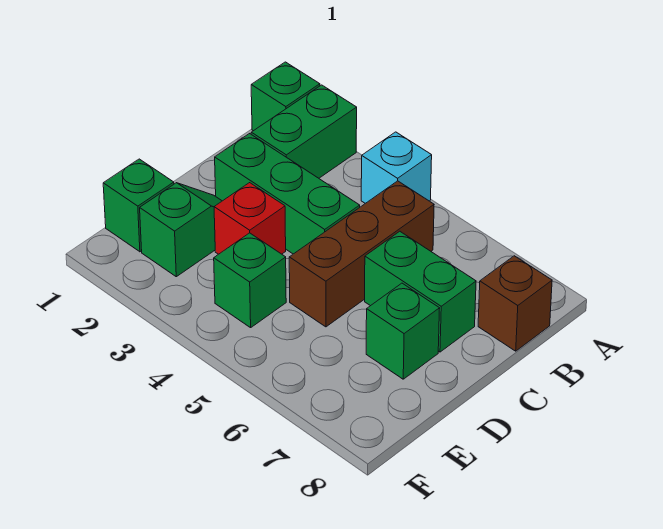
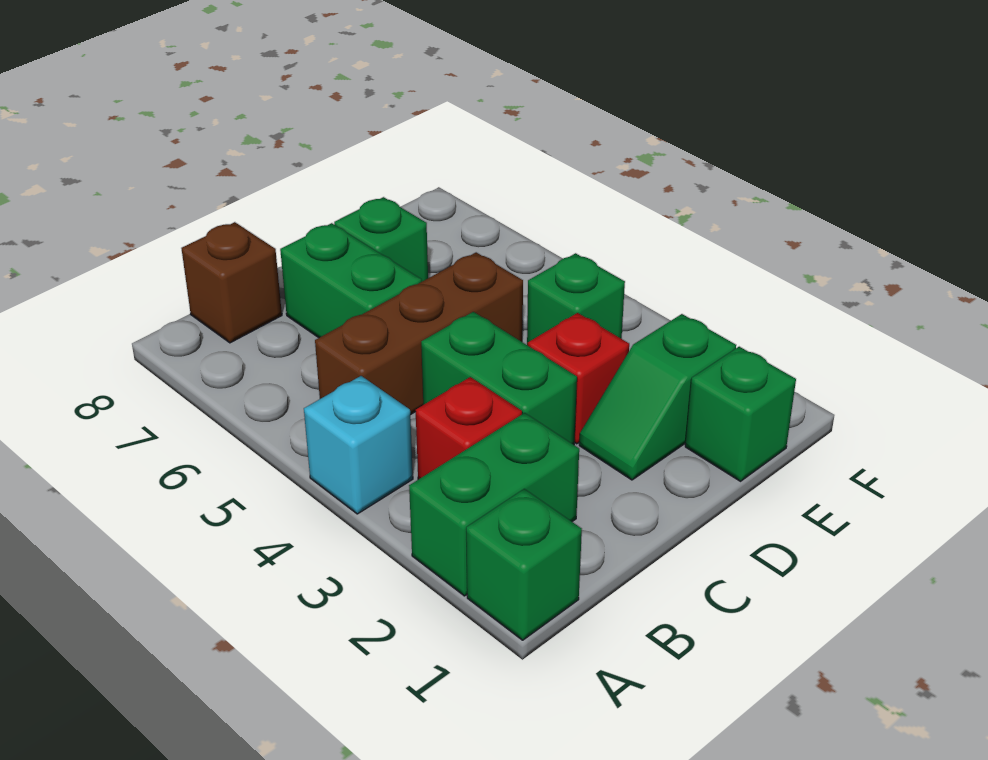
none -> red brick B3 level 1
green brick C2:C4 level 1 -> green brick C3:C4 level 1

